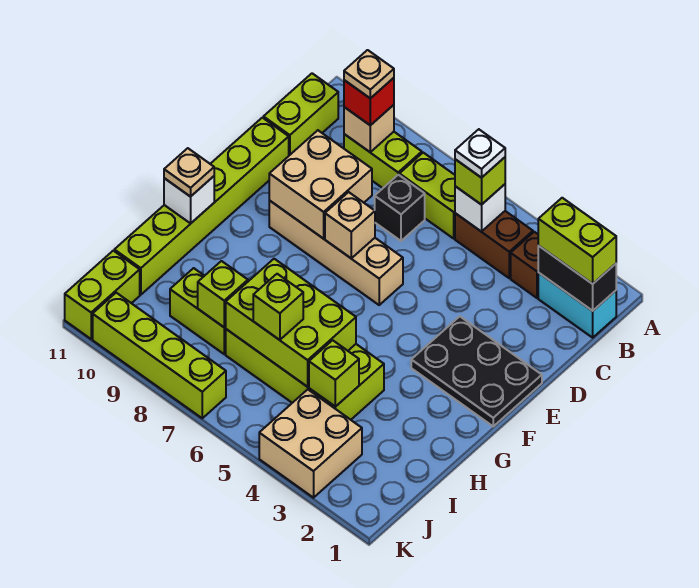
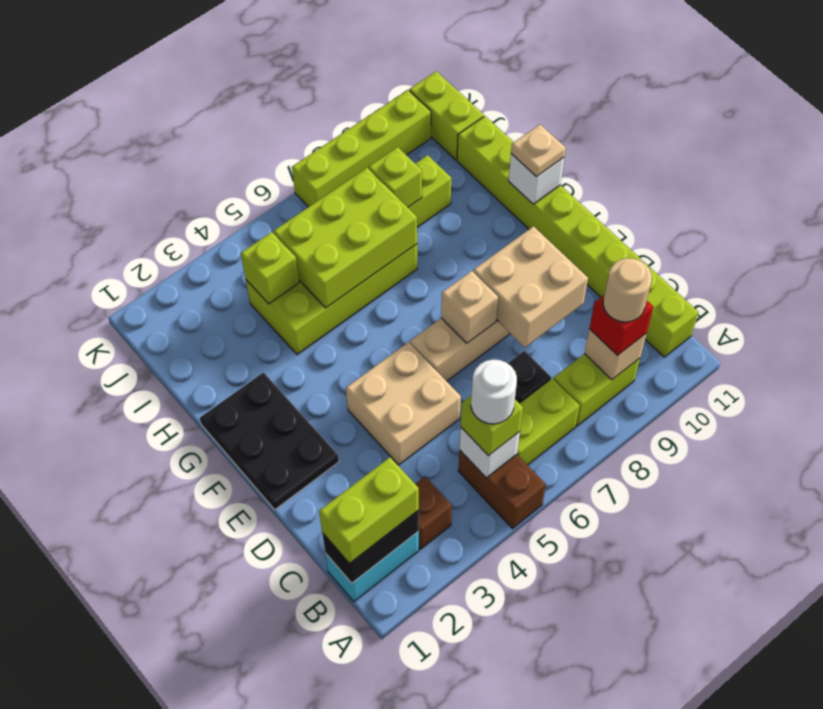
brown brick B4:B5 level 1 -> brown brick A5:B5 level 1
white plate B5 level 4 -> white round brick B5 level 4
tan plate B9 level 4 -> tan round brick B9 level 4
black plate E1:F3 level 1 -> black plate E1:G2 level 1
lime brick I6 level 3 -> none
tan brick J3:K4 level 1 -> tan brick D4:E5 level 1

